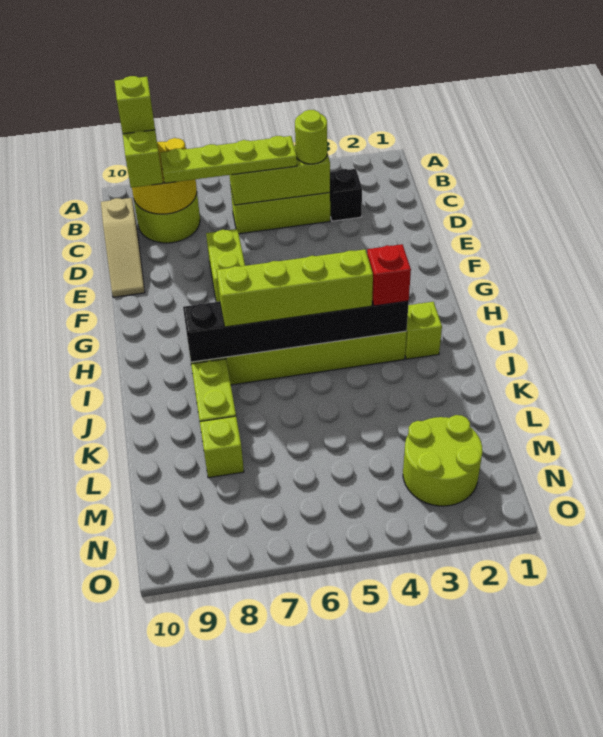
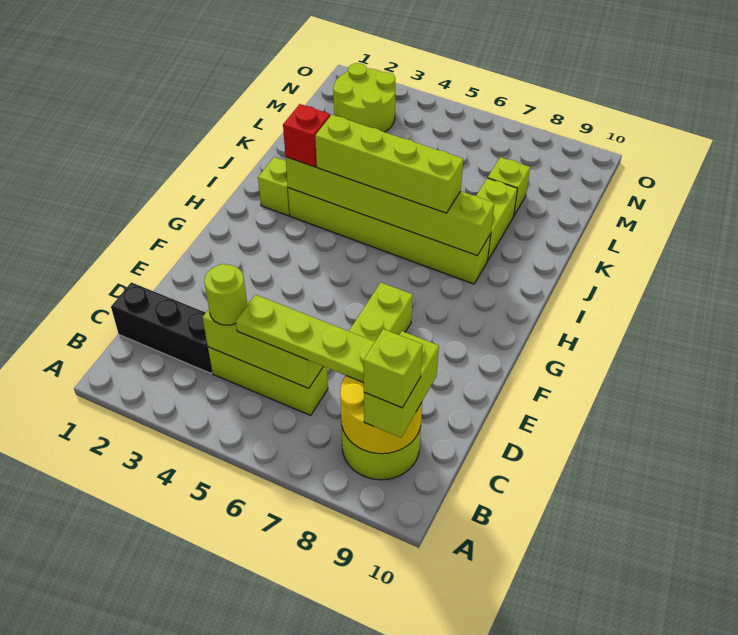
black brick C3 level 1 -> black brick C1:C3 level 1
tan slope C10:E10 level 1 top C -> none
black brick I3:I8 level 2 -> lime brick I3:I8 level 2

